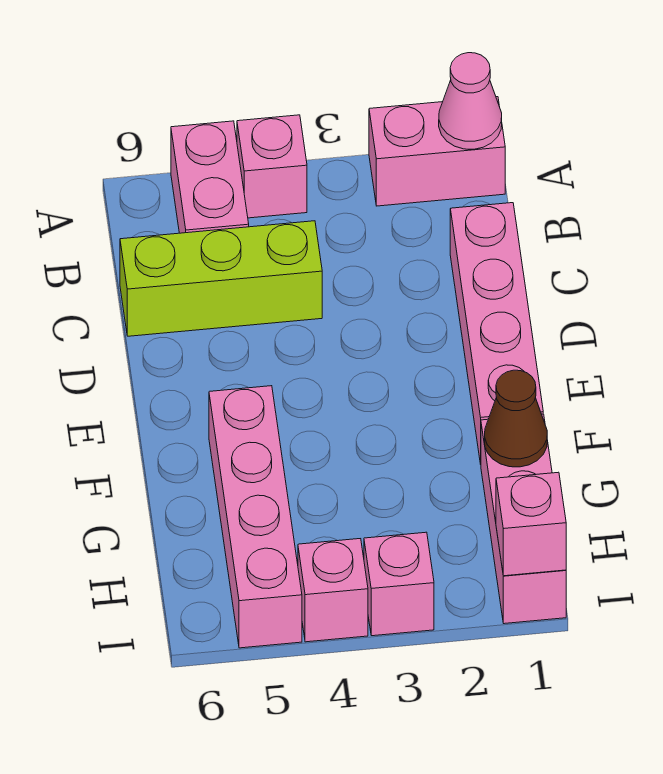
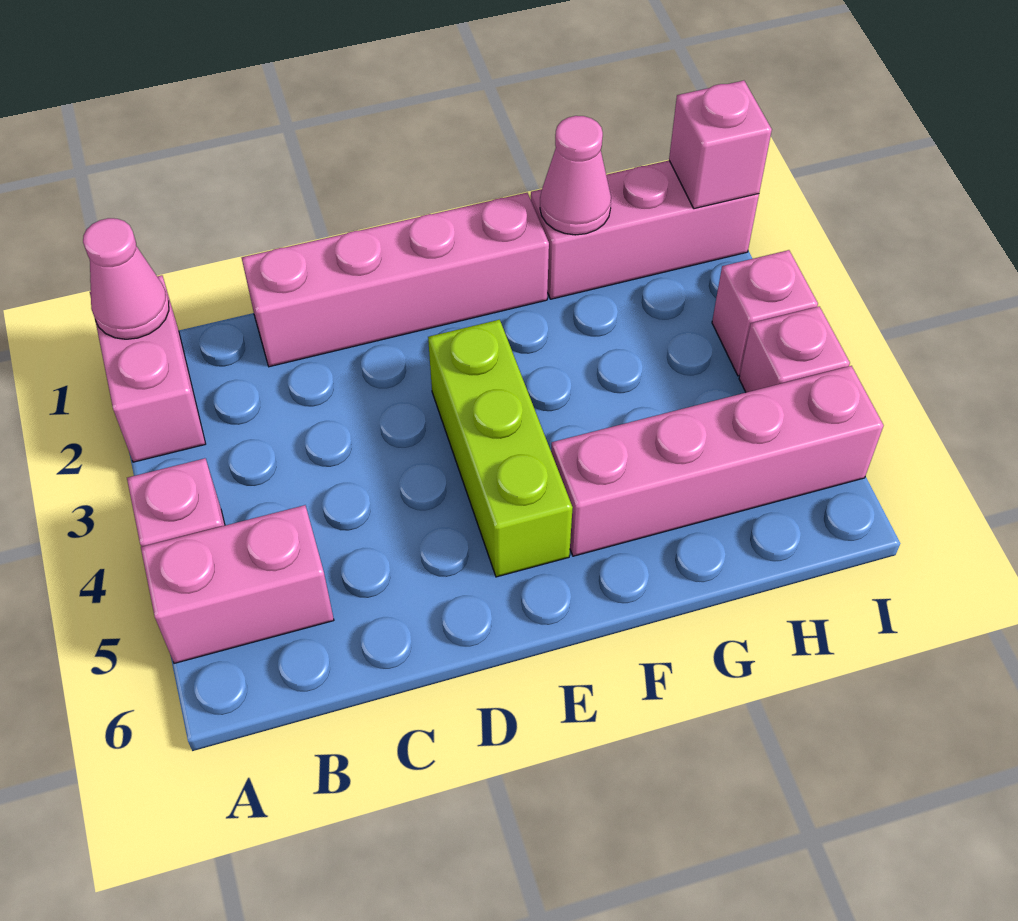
lime brick C4:C6 level 1 -> lime brick E3:E5 level 1
brown cone G1 level 2 -> pink cone G1 level 2

